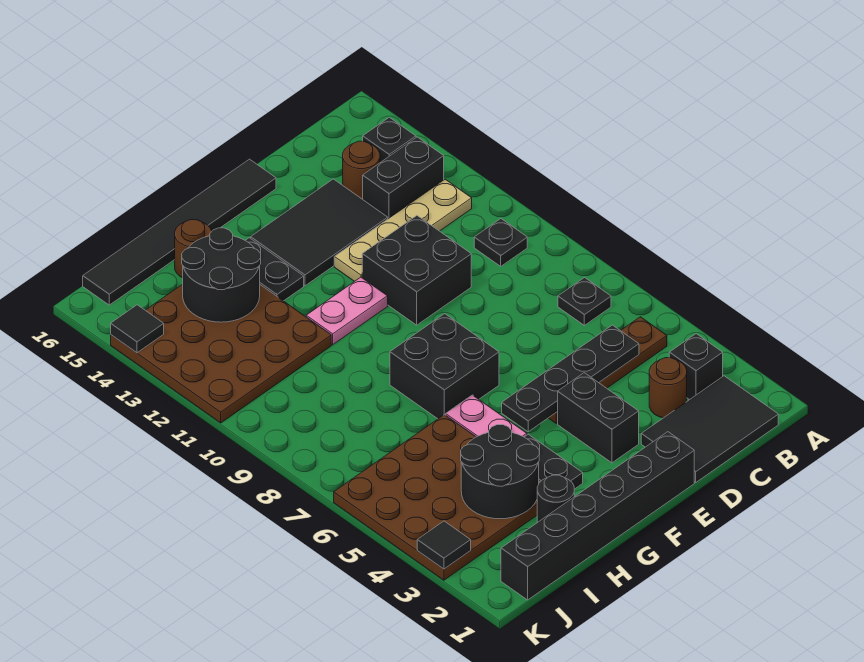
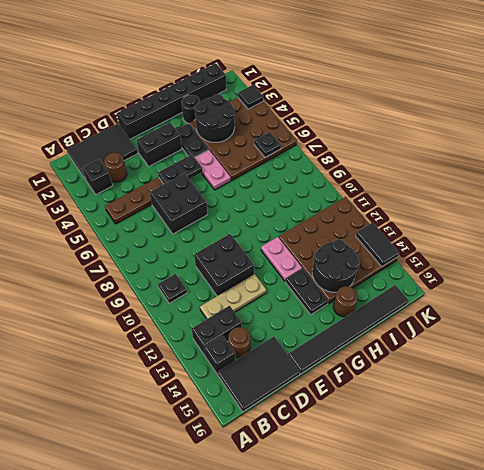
black plate B7 level 1 -> black plate J6 level 2
tan plate B12:E12 level 1 -> tan plate C12:E12 level 1
black plate C5:F5 level 2 -> black plate E5:F5 level 2
black tile D13:F14 level 1 -> black tile B15:D16 level 1
black brick E3:E4 level 1 -> black brick E3:F3 level 1
black brick F7:G8 level 1 -> black brick D6:E7 level 1
pink plate F11:G11 level 1 -> pink plate G11:G12 level 1
black tile K14 level 2 -> black tile K13:K14 level 2

